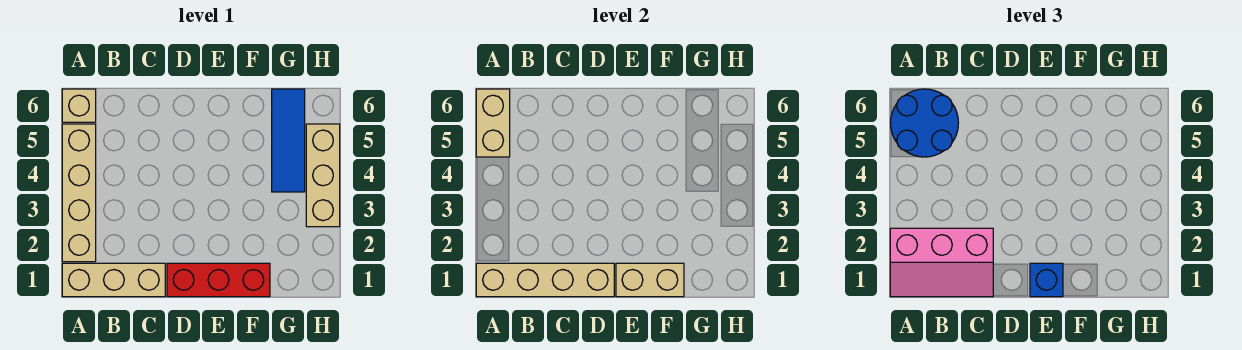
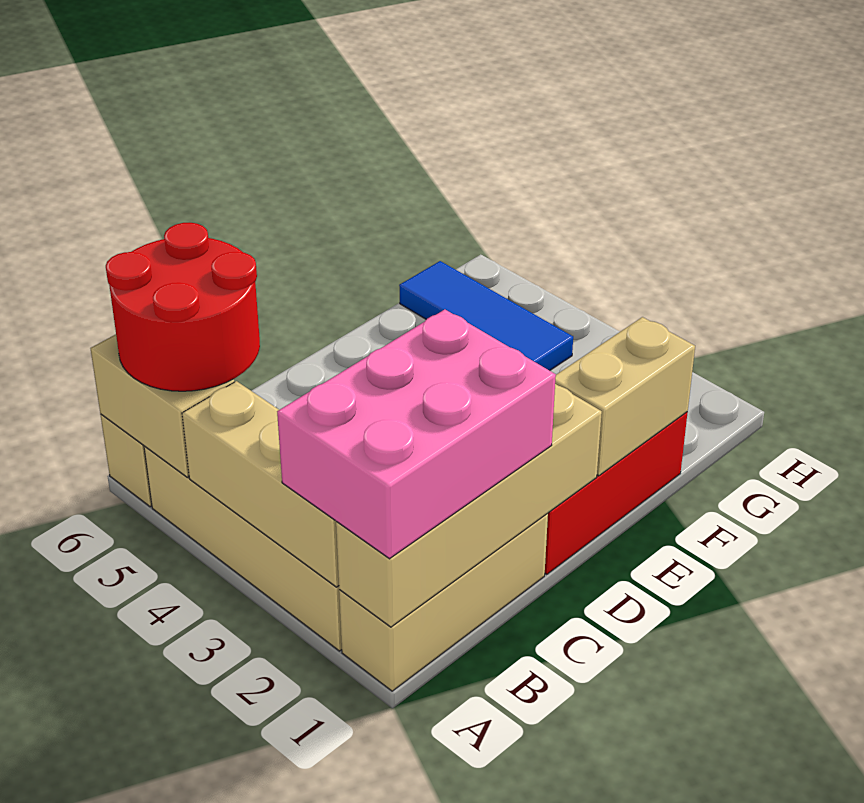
pink slope A1:C2 level 3 top 2 -> pink brick A1:C2 level 3
blue round brick A5:B6 level 3 -> red round brick A5:B6 level 3
blue brick E1 level 3 -> none
tan brick H3:H5 level 1 -> tan brick A2:A4 level 2

